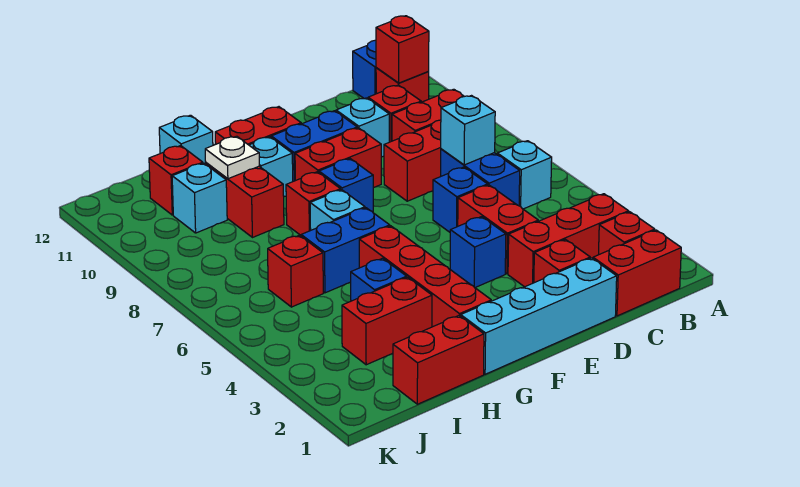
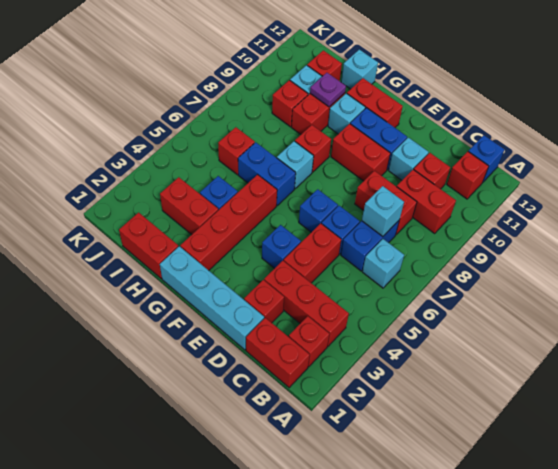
red brick B11 level 2 -> red brick I9 level 1
blue brick F8 level 1 -> blue brick E6 level 1
white plate H10 level 2 -> purple plate H10 level 2

